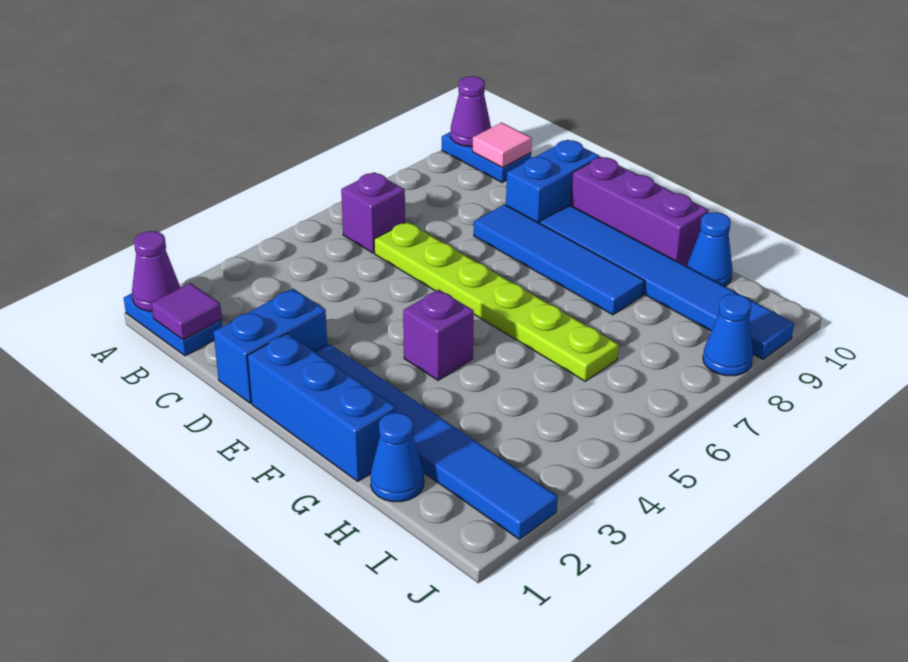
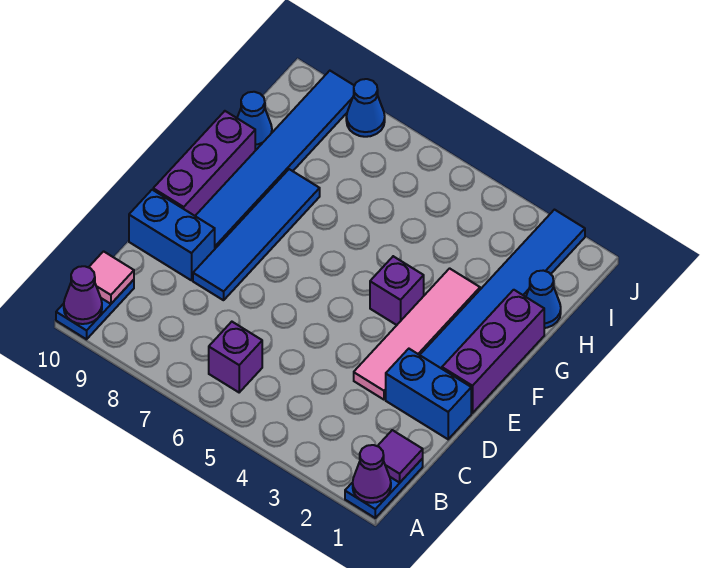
lime plate C6:H6 level 1 -> none
none -> pink tile D3:G3 level 1
blue brick E1:G1 level 1 -> purple brick E1:G1 level 1

